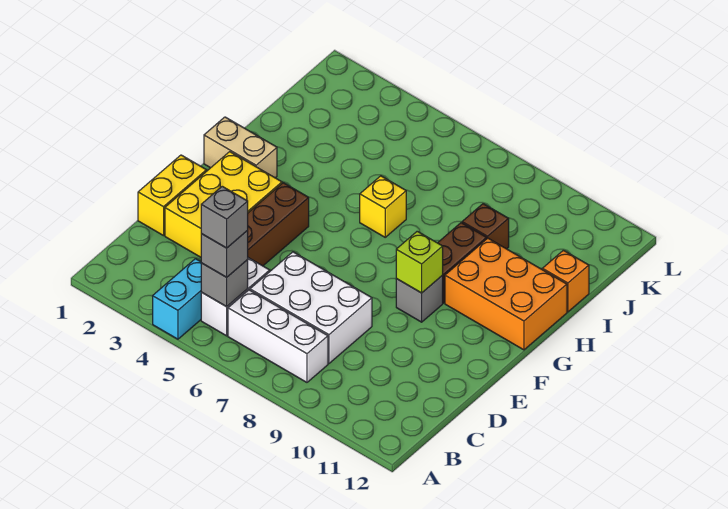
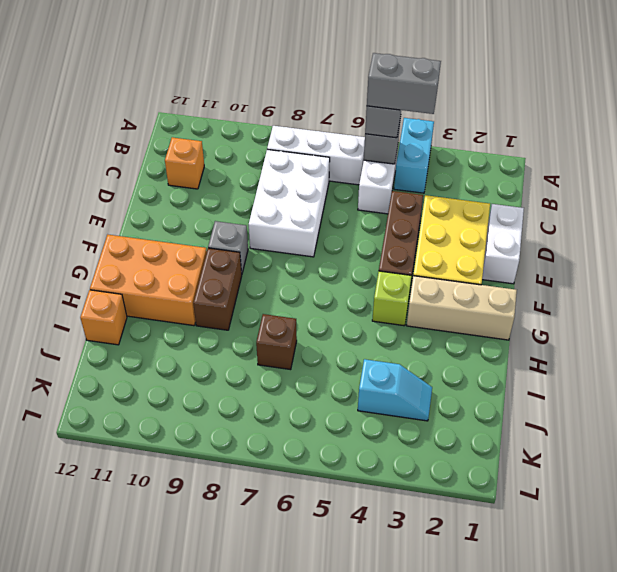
grey brick B5 level 4 -> grey brick B4:B5 level 4
white brick C6:D8 level 1 -> white brick C7:E8 level 1
none -> orange brick C11 level 1
yellow brick D1:E1 level 1 -> white brick D1:E1 level 1
lime brick F9 level 2 -> lime brick G4 level 1
tan brick G1:G2 level 1 -> tan brick G1:G3 level 1
yellow brick H6 level 1 -> none
brown brick I9 level 1 -> brown brick I7 level 1
none -> cyan slope J3:J4 level 1 top 4

